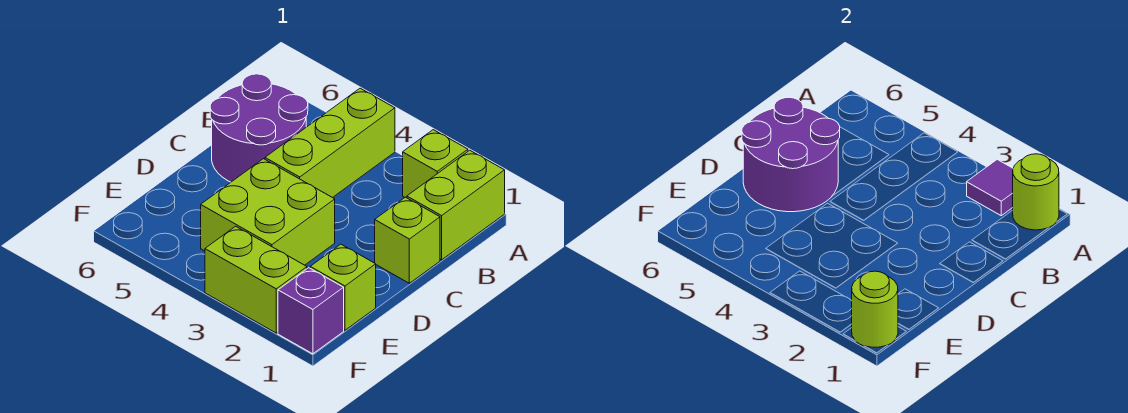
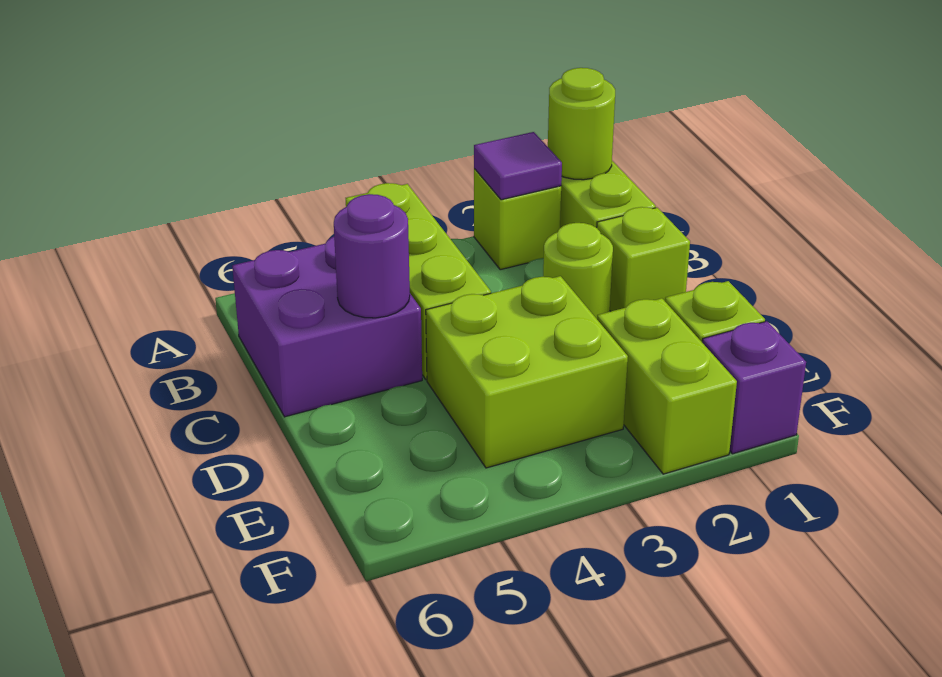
purple round brick B5:C6 level 1 -> purple brick B5:C6 level 1
purple round brick C5:D6 level 2 -> purple round brick C5 level 2
lime round brick F1 level 2 -> lime round brick C2 level 1
lime brick F2:F3 level 1 -> lime brick E2:F2 level 1

